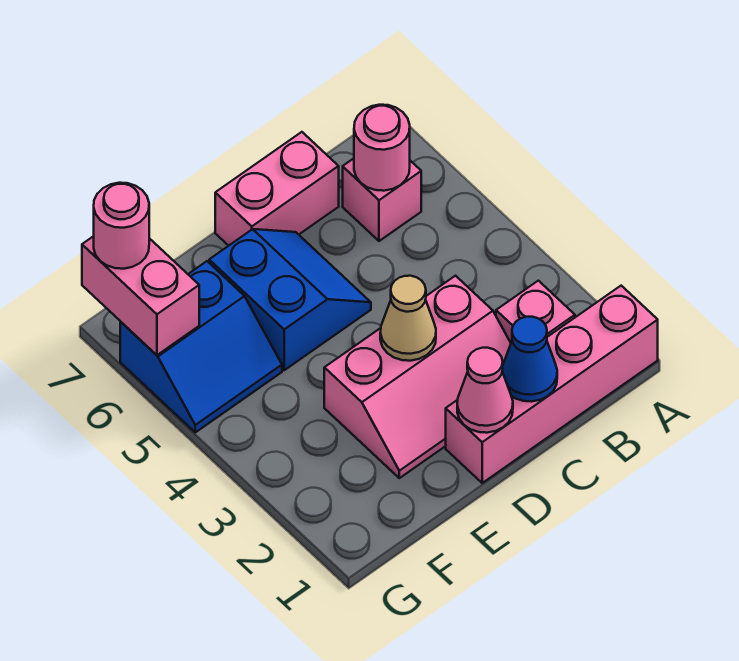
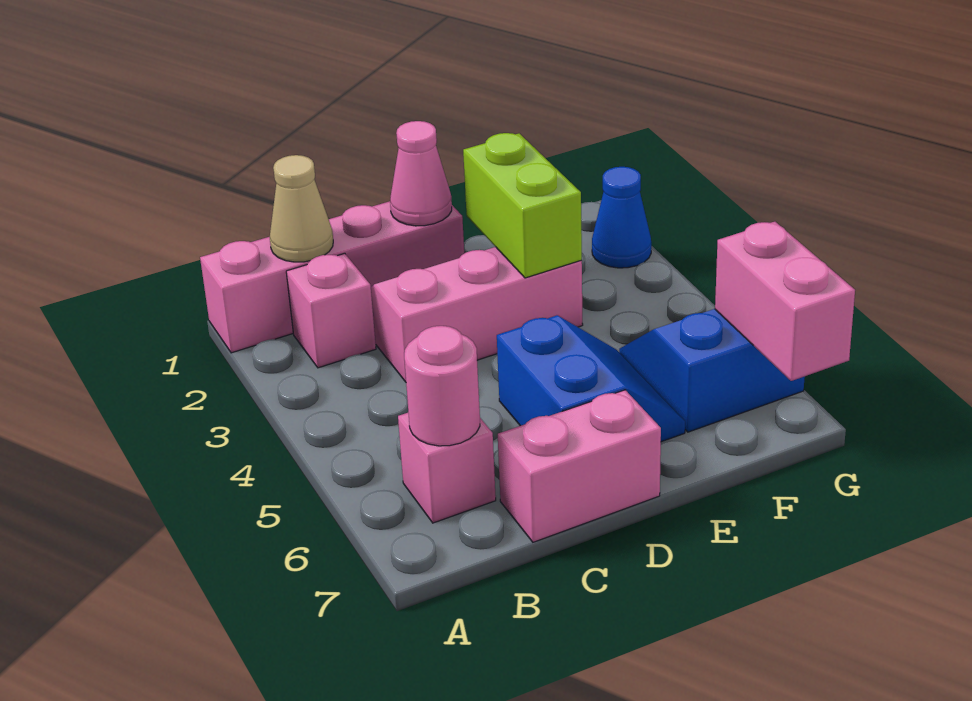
blue cone C1 level 2 -> blue cone G2 level 1
tan cone D3 level 2 -> tan cone B1 level 2
blue slope D5:E6 level 1 top E -> blue slope D5:E6 level 1 top D
none -> lime brick E2:E3 level 2
pink round brick G7 level 3 -> none

